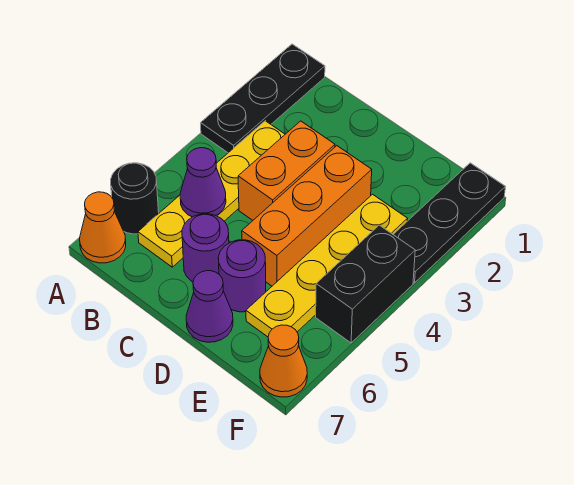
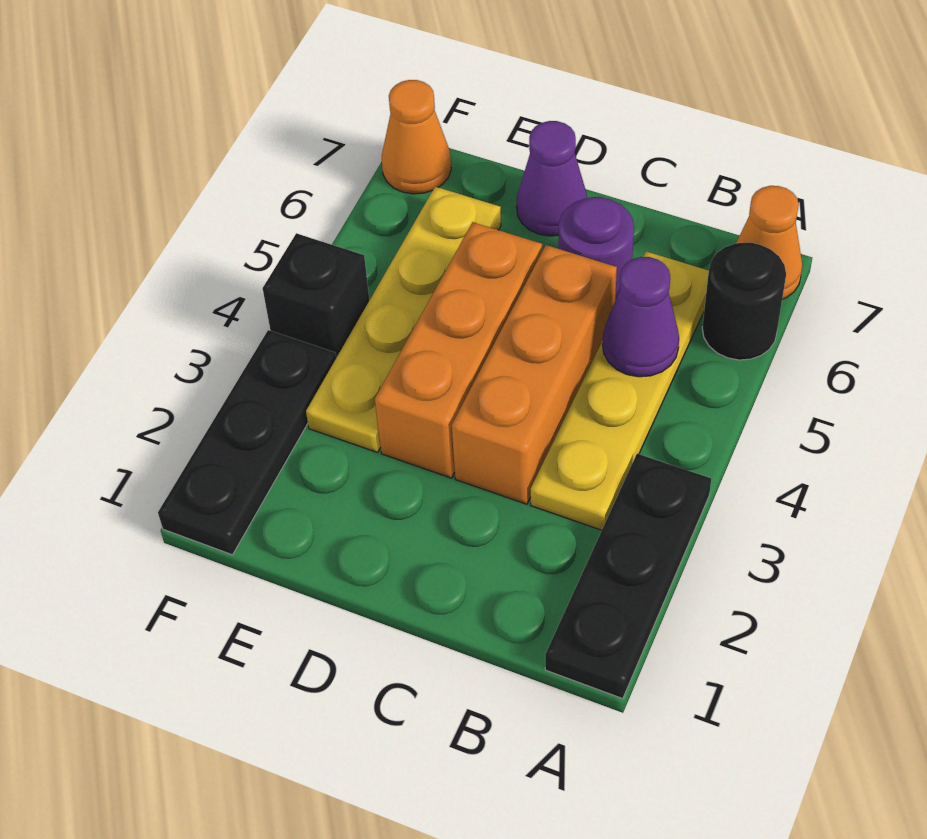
orange brick C3:C4 level 1 -> orange brick C3:C5 level 1
purple round brick D6 level 1 -> none
black brick F4:F5 level 1 -> black brick F4 level 1

